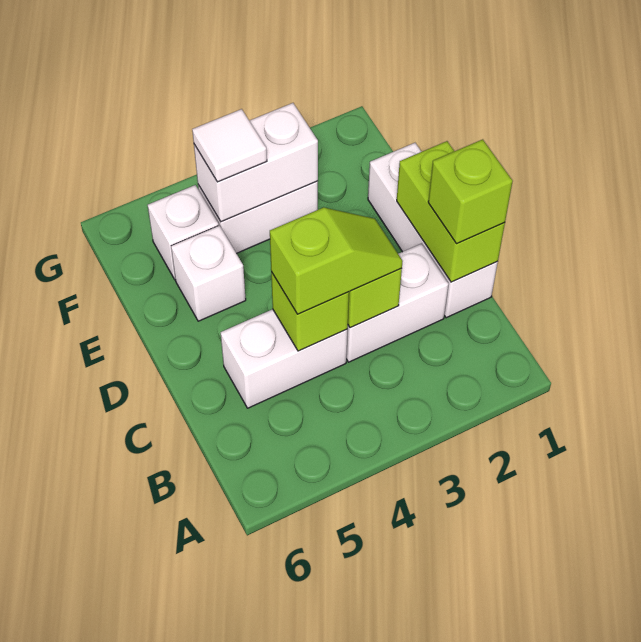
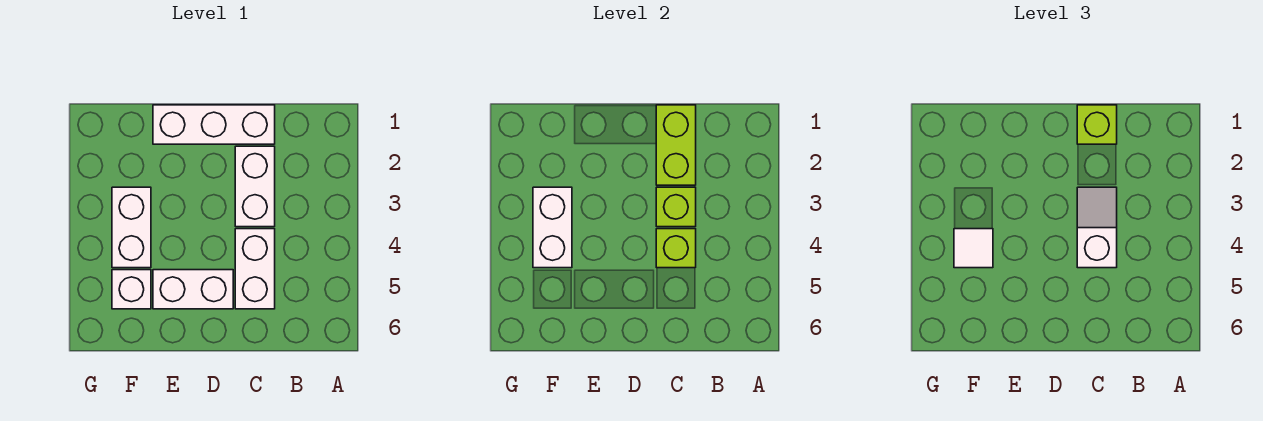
lime brick C1:D1 level 2 -> lime brick C1:C2 level 2
lime slope C3:C4 level 3 top 4 -> white slope C3:C4 level 3 top 4
white brick E5 level 1 -> white brick D5:E5 level 1

